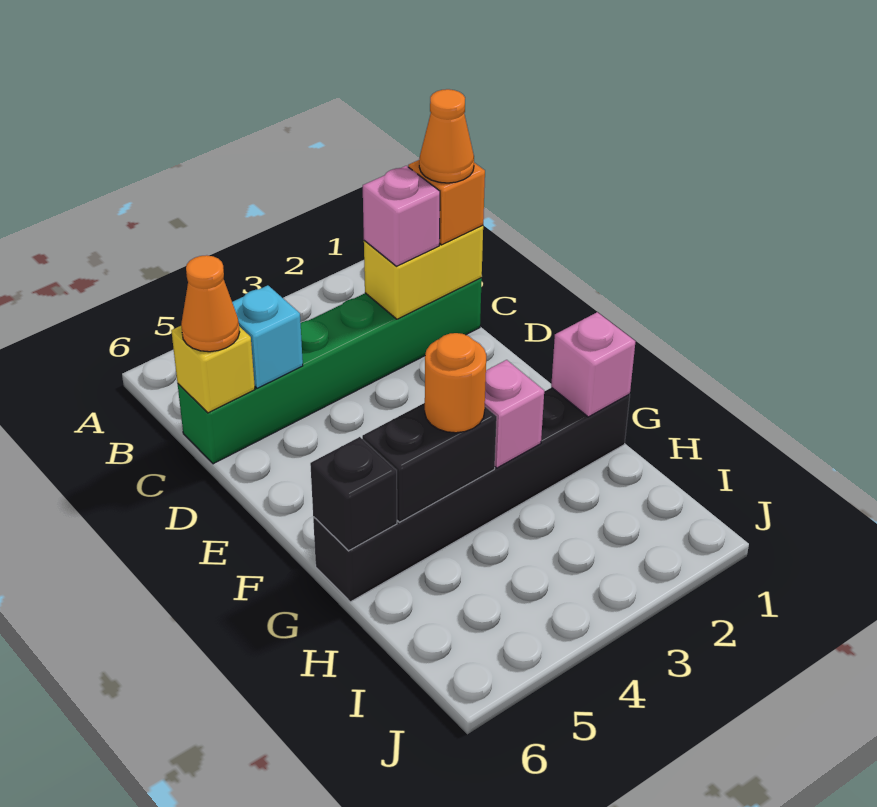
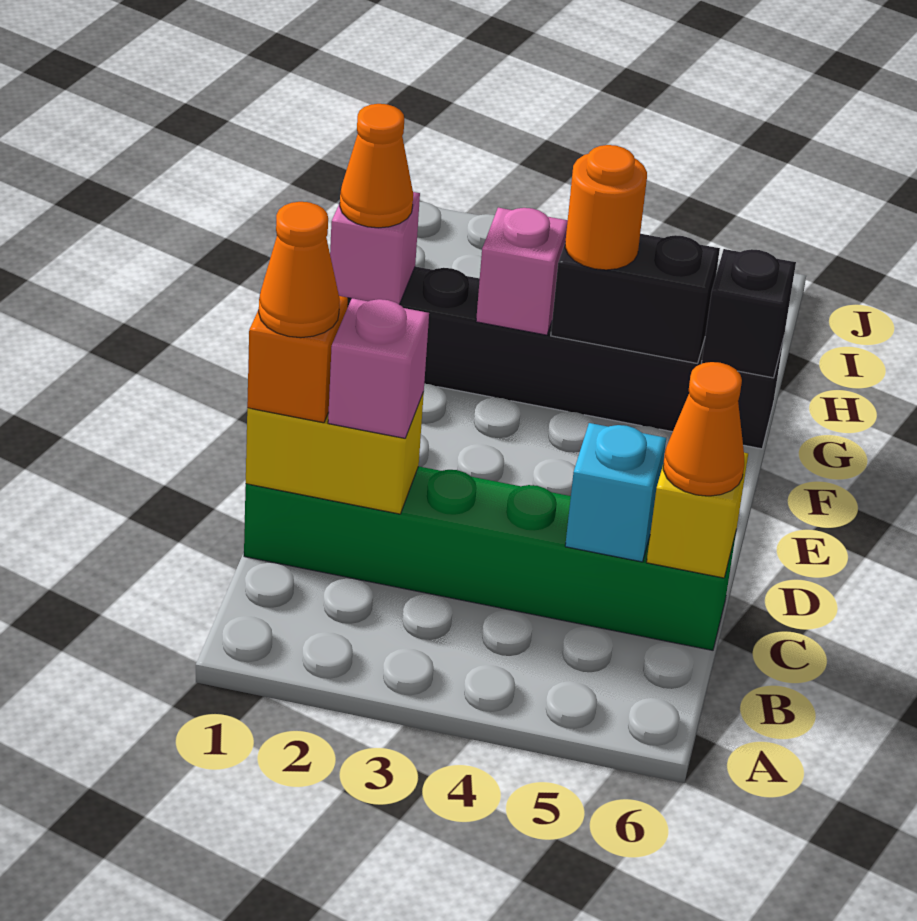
none -> orange cone G1 level 3

